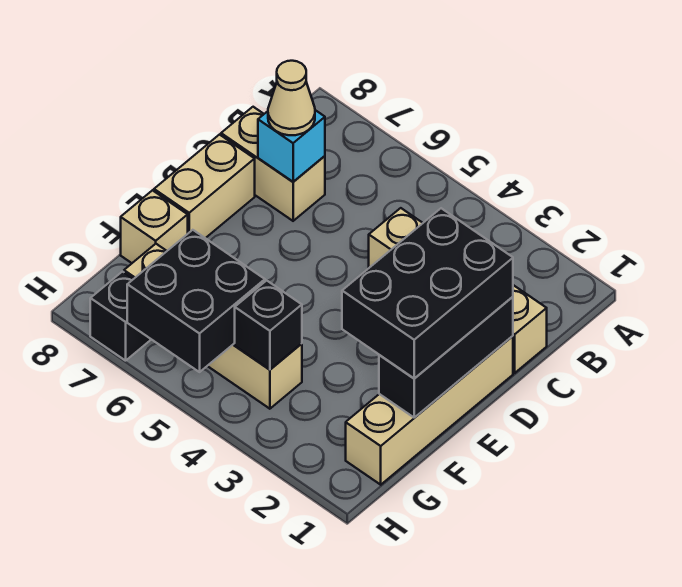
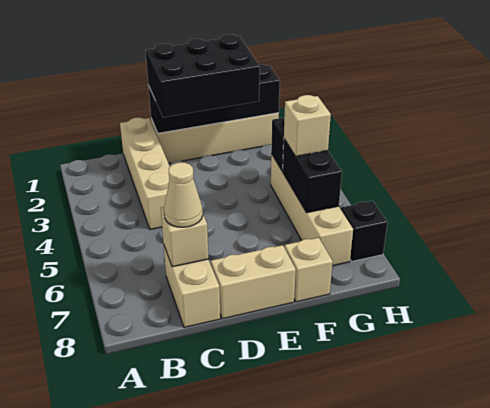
cyan brick C7 level 2 -> tan brick C7 level 2
black brick D1:F1 level 2 -> black brick D1:G1 level 2
black brick G5:H6 level 2 -> black brick G5:G6 level 2
none -> tan brick G5 level 3

